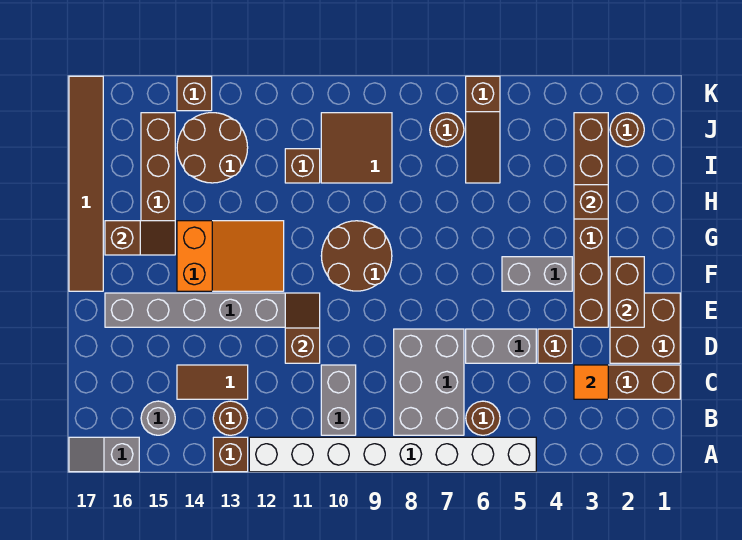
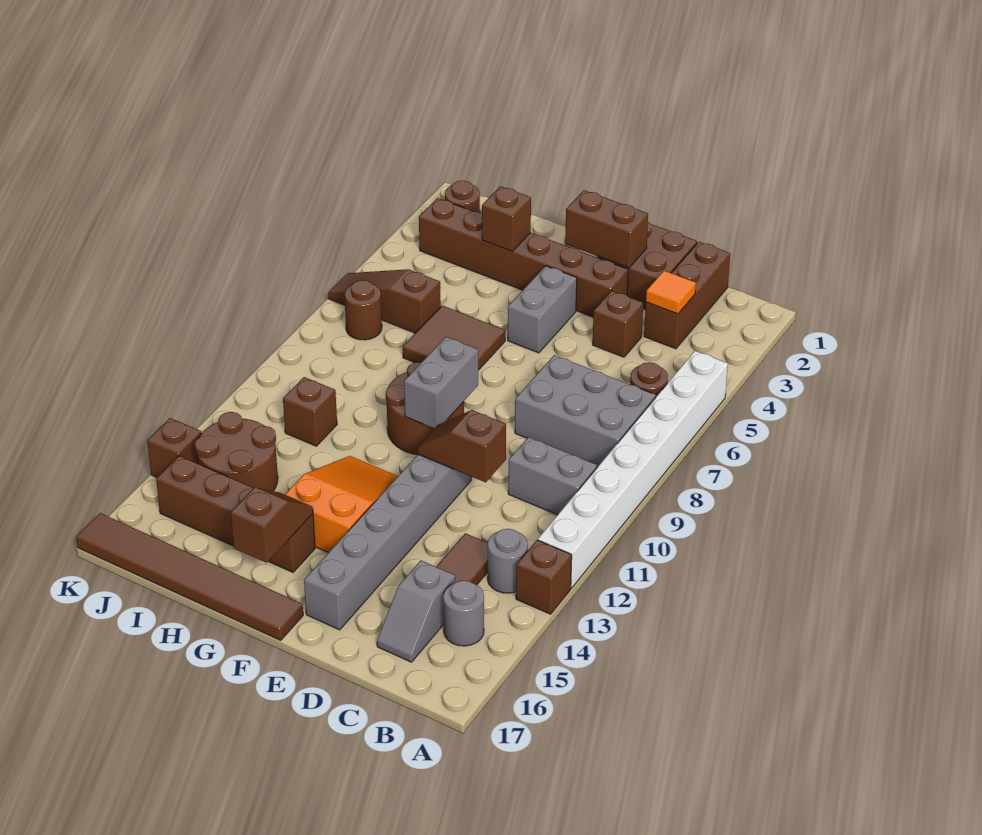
grey slope A16:A17 level 1 top 16 -> grey slope C15:C16 level 1 top 15
brown round brick B13 level 1 -> grey round brick B13 level 1
grey brick D5:D6 level 1 -> grey brick F9:F10 level 2
brown slope I6:K6 level 1 top K -> brown slope I6:K6 level 1 top I
brown tile I9:J10 level 1 -> brown tile G6:H7 level 1

